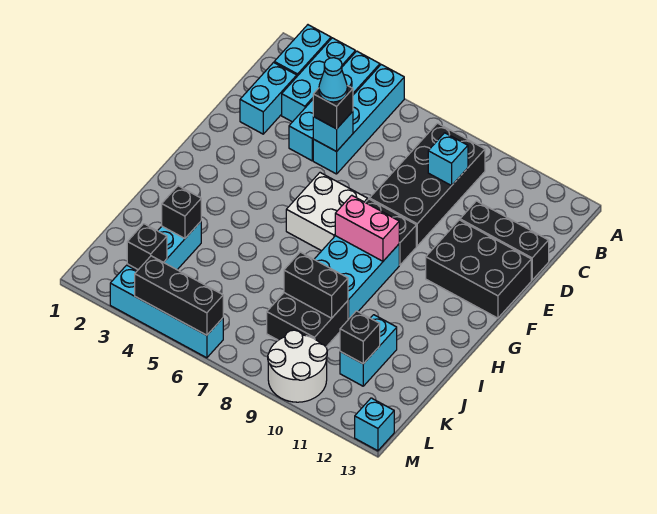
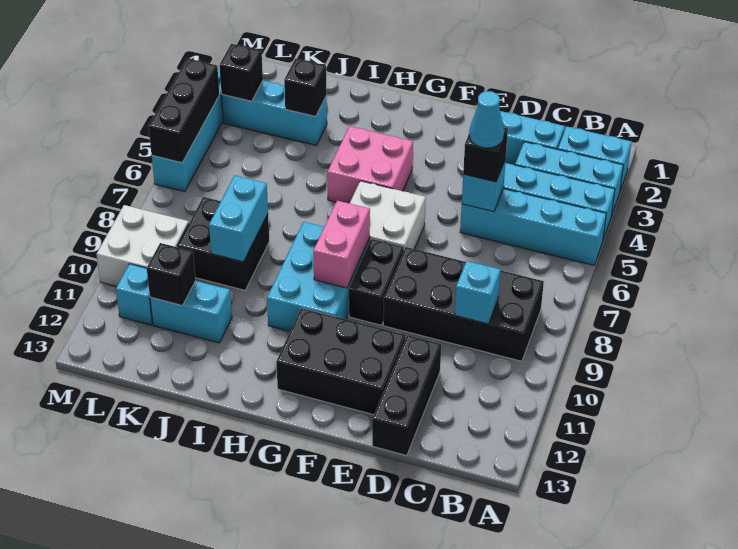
black brick E11:F13 level 1 -> black brick E11:G12 level 1
none -> pink brick G4:H5 level 1
cyan brick G8:I9 level 1 -> cyan brick G8:H10 level 1
black brick J8:J9 level 2 -> cyan brick J8:J9 level 2
white round brick L9:M10 level 1 -> white brick L9:M10 level 1
cyan brick M13 level 1 -> cyan brick L11 level 1

